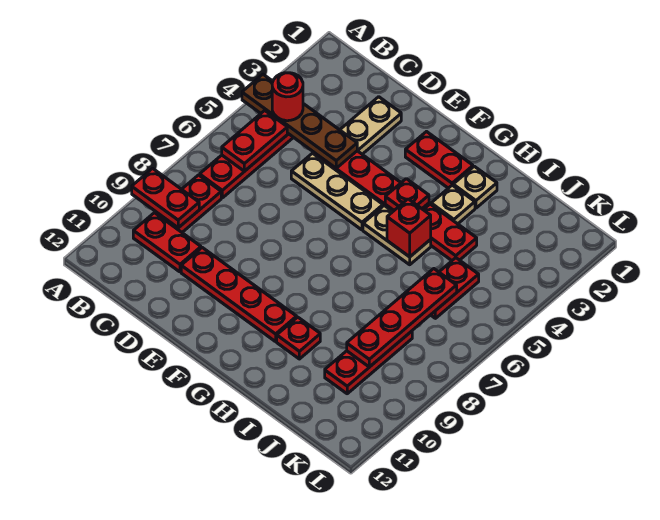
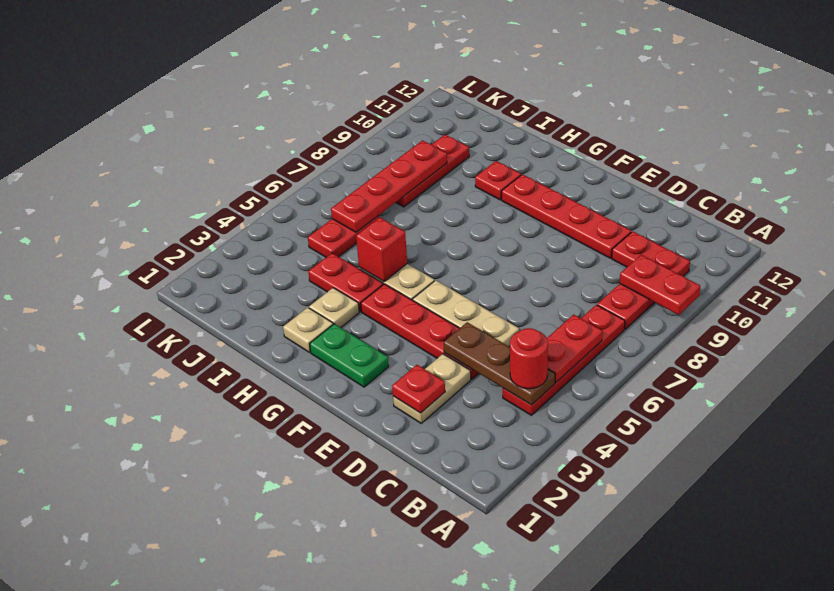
brown plate A4:D4 level 2 -> brown plate B4:D4 level 2
red plate F2:G2 level 1 -> green plate F2:G2 level 1
red plate G4 level 2 -> red plate D2 level 2

